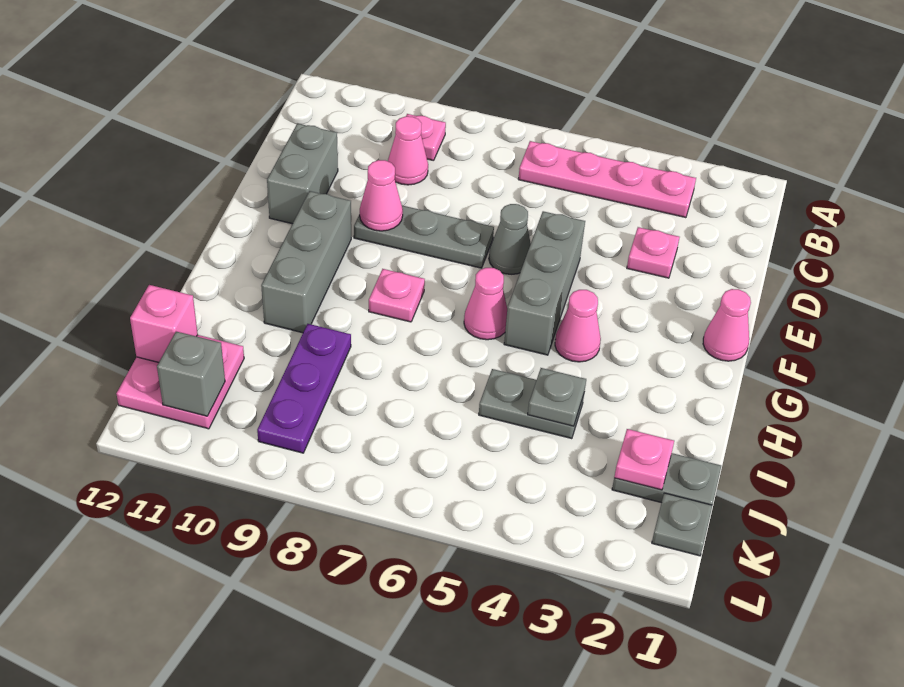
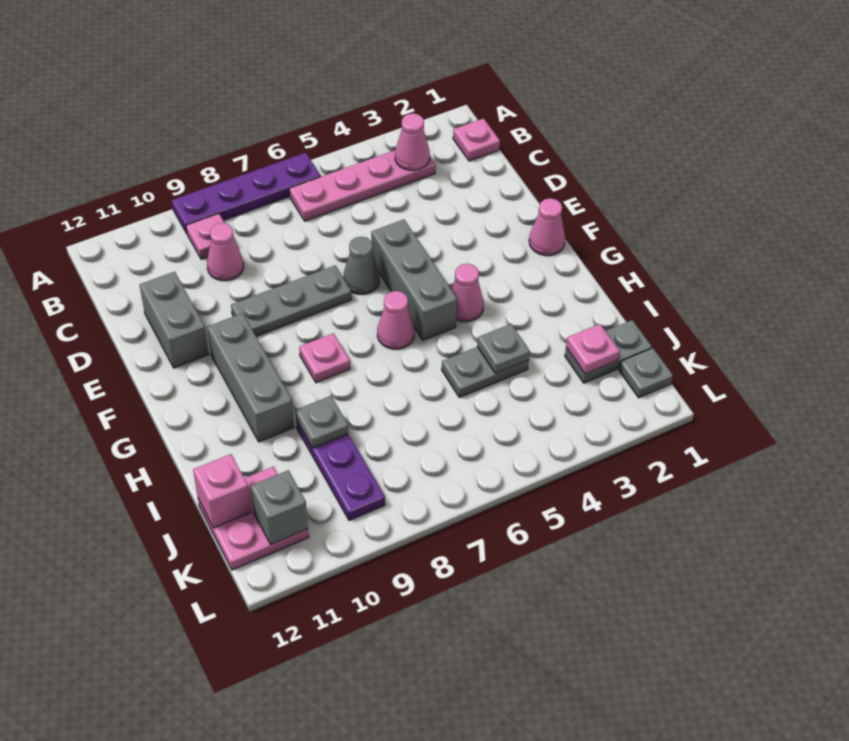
none -> purple plate A6:A9 level 1
pink plate D3 level 1 -> pink plate B1 level 1
pink cone E9 level 2 -> pink cone B3 level 2
none -> grey plate I9 level 2

